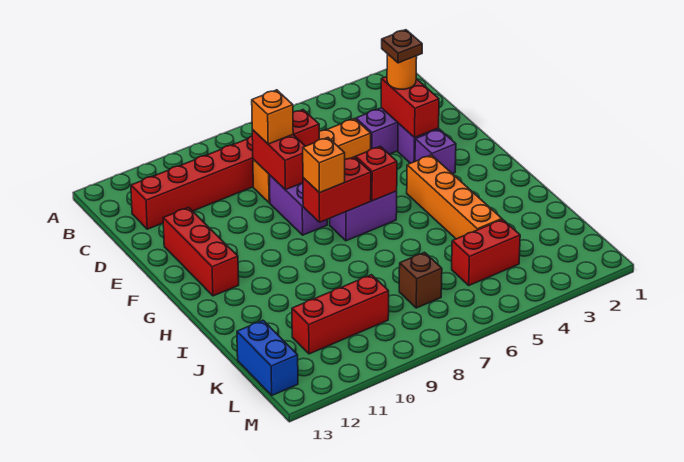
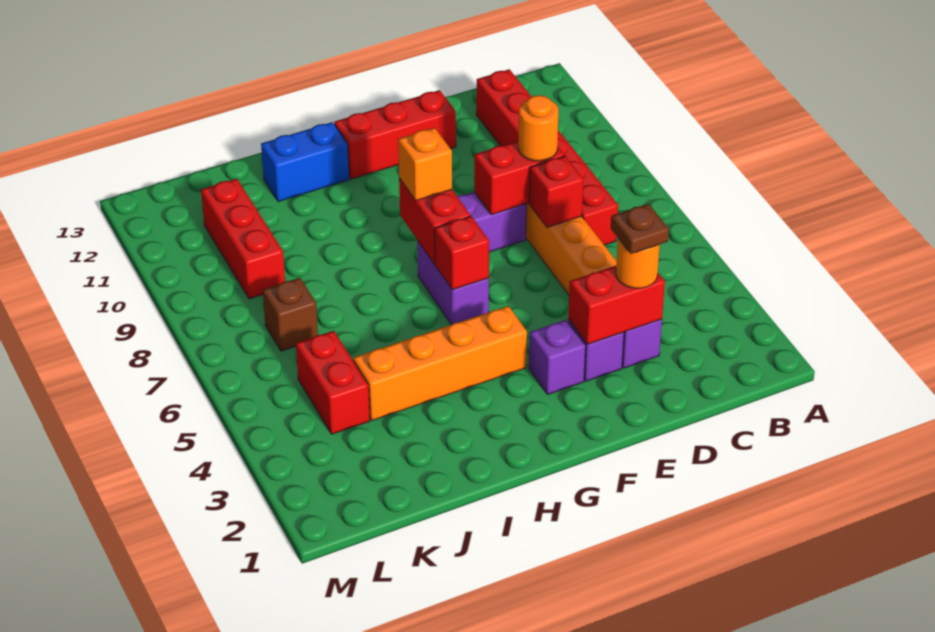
orange brick D8 level 3 -> orange round brick D8 level 3
blue brick K13:L13 level 1 -> blue brick H12:I12 level 1

